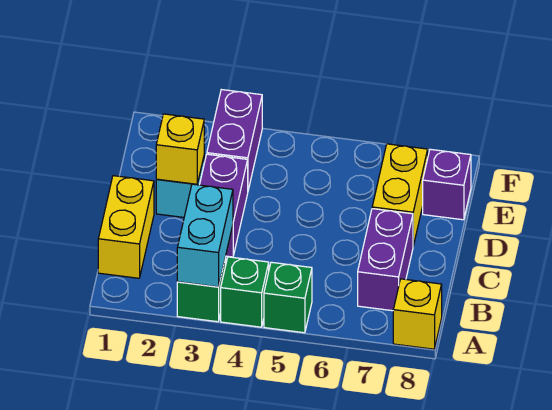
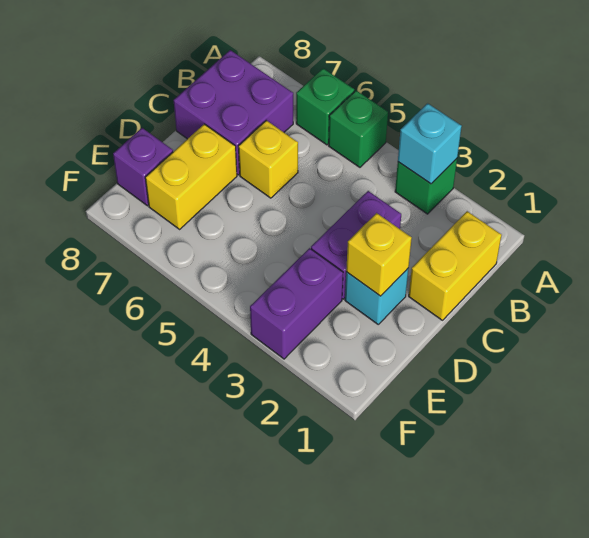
cyan brick A3:B3 level 2 -> cyan brick A3 level 2
green brick A4 level 1 -> green brick A6 level 1
yellow brick A8 level 1 -> yellow brick C6 level 1
purple brick B7:C7 level 1 -> purple brick B7:C8 level 1

